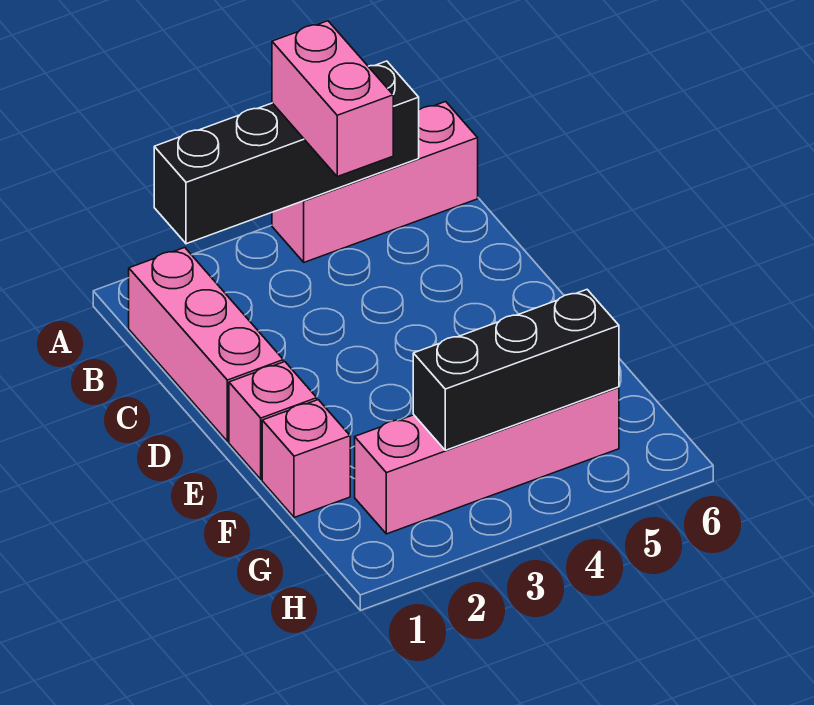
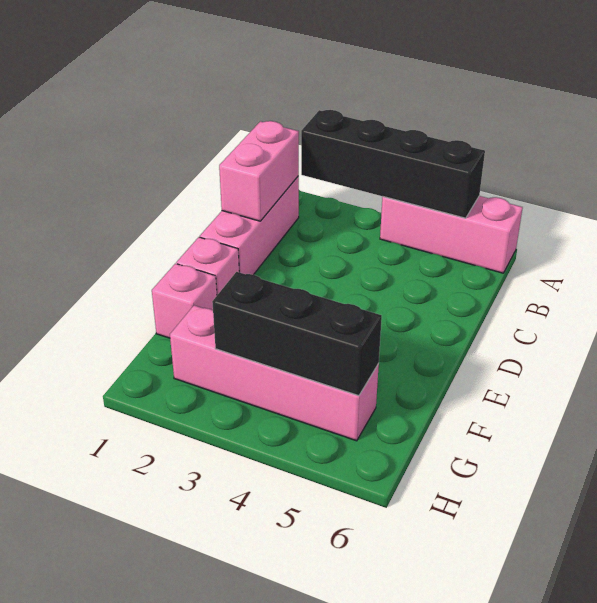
pink brick A4:B4 level 3 -> pink brick B1:C1 level 2

